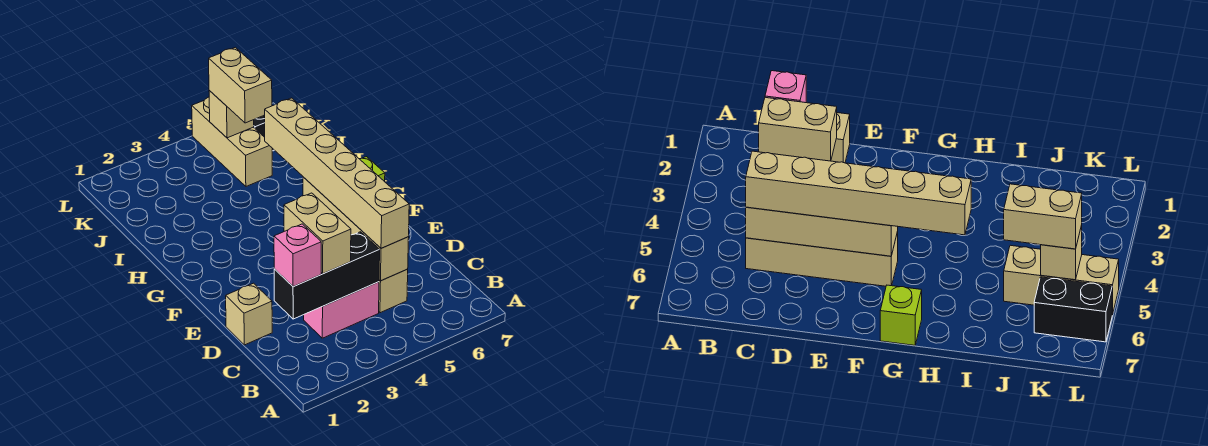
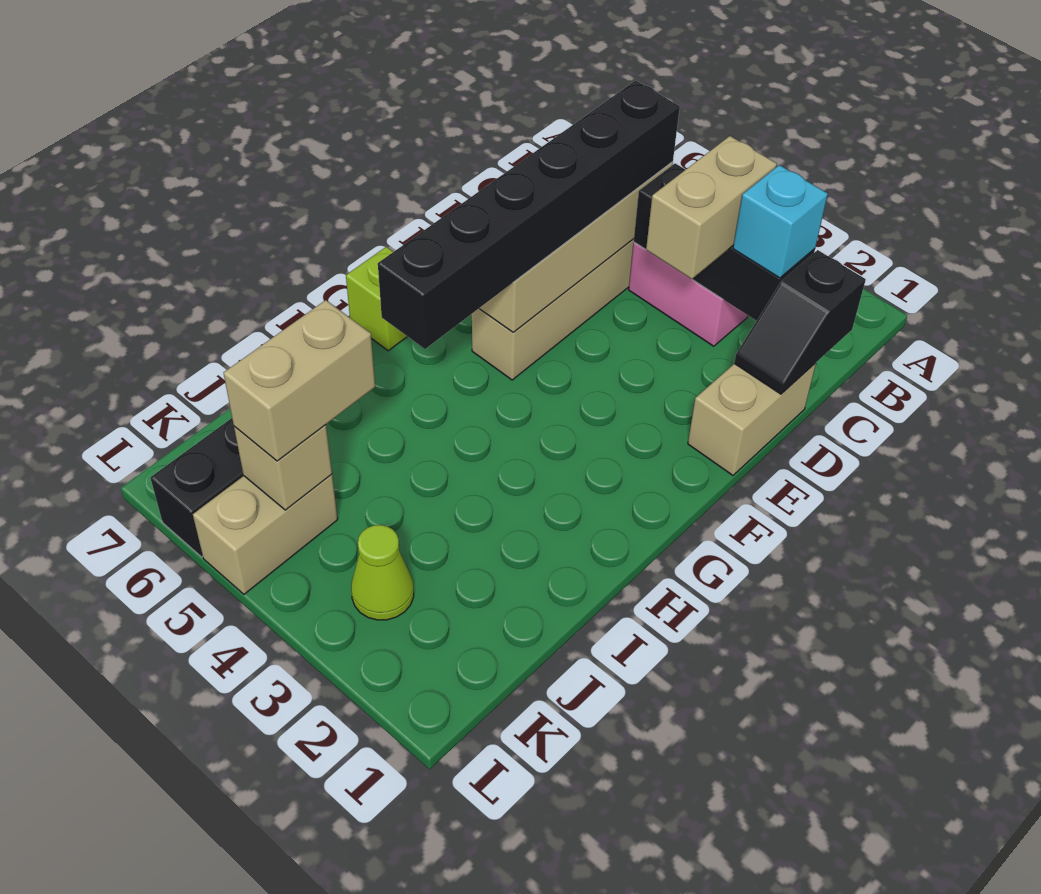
none -> black slope C1:D1 level 2 top C
pink brick C2 level 3 -> cyan brick C2 level 3
tan brick C5:H5 level 3 -> black brick C5:H5 level 3
tan brick D1 level 1 -> tan brick D1:E1 level 1
tan brick J5:L5 level 1 -> tan brick K5:L5 level 1
none -> lime cone K3 level 1

